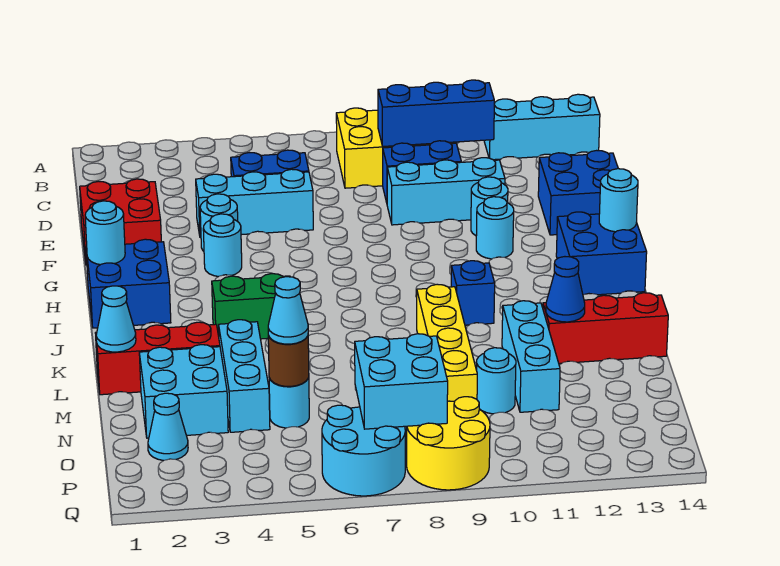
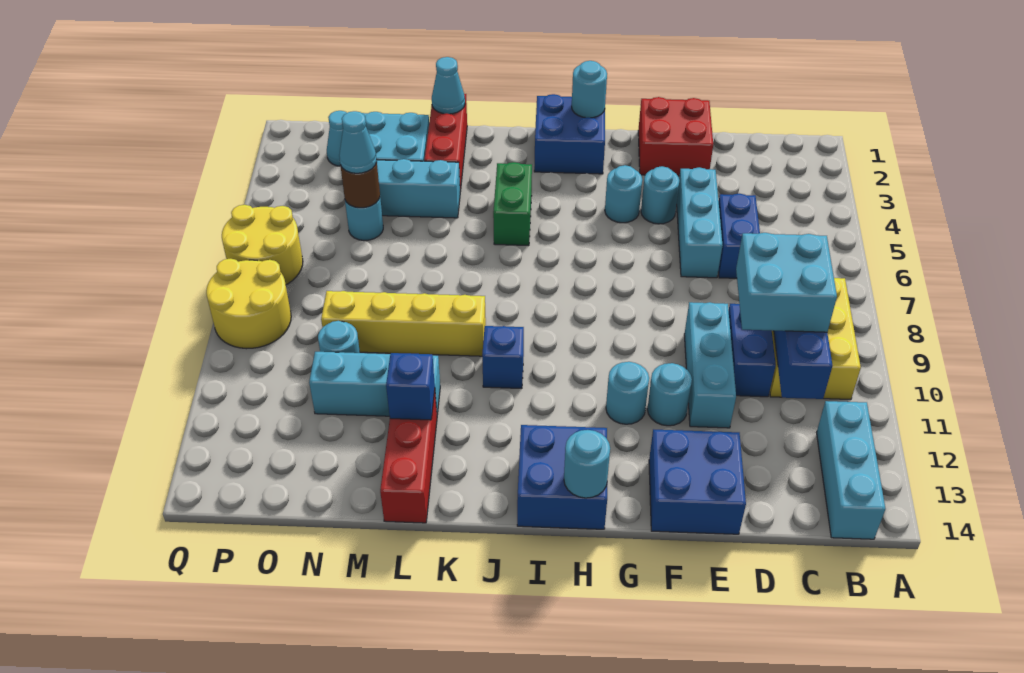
blue cone L12 level 2 -> blue brick L12 level 2
cyan brick O7:P8 level 2 -> cyan brick C9:D10 level 3
cyan round brick P6:Q7 level 1 -> yellow round brick P6:Q7 level 1

